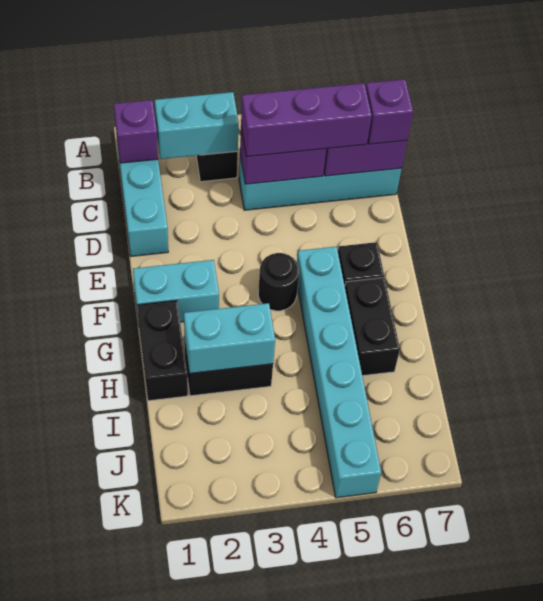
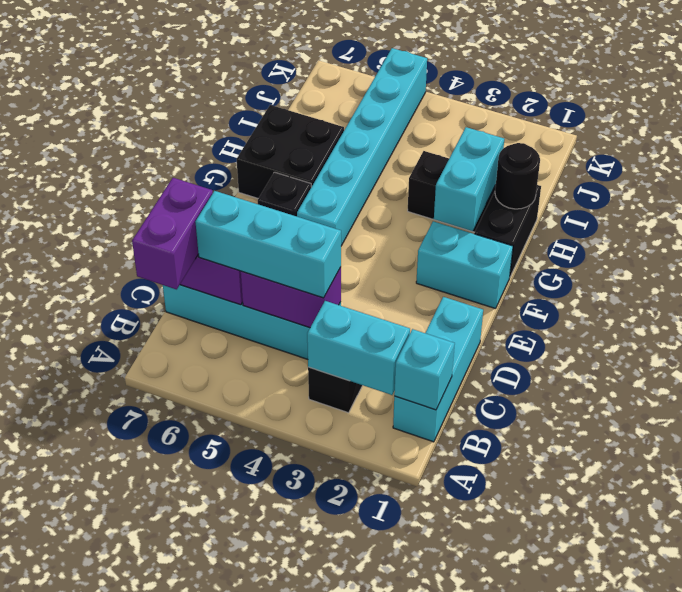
purple brick B1 level 2 -> cyan brick B1 level 2
purple brick C4:C6 level 3 -> cyan brick C4:C6 level 3
purple brick C7 level 3 -> purple brick B7:C7 level 3
black round brick F4 level 1 -> black round brick H1 level 2
black brick G6:H6 level 1 -> black brick G6:H7 level 1
cyan brick H2:H3 level 2 -> cyan brick G2:H2 level 2

